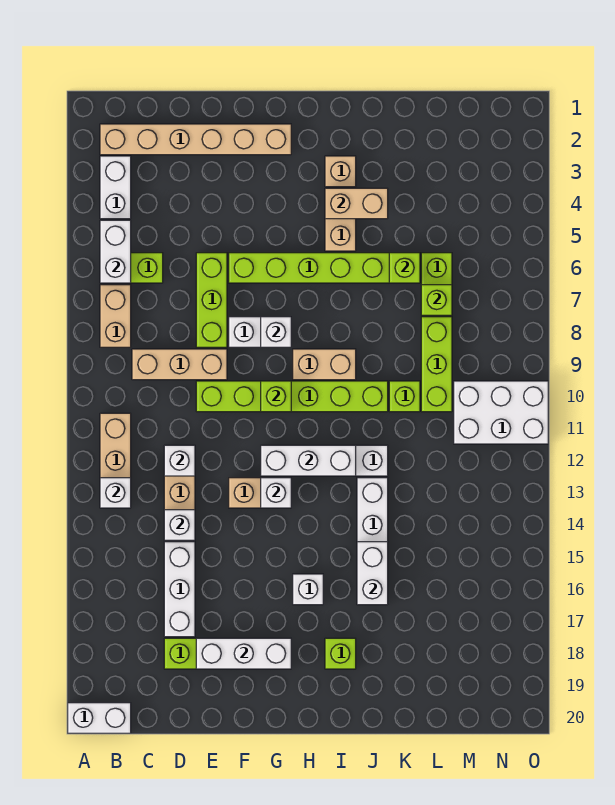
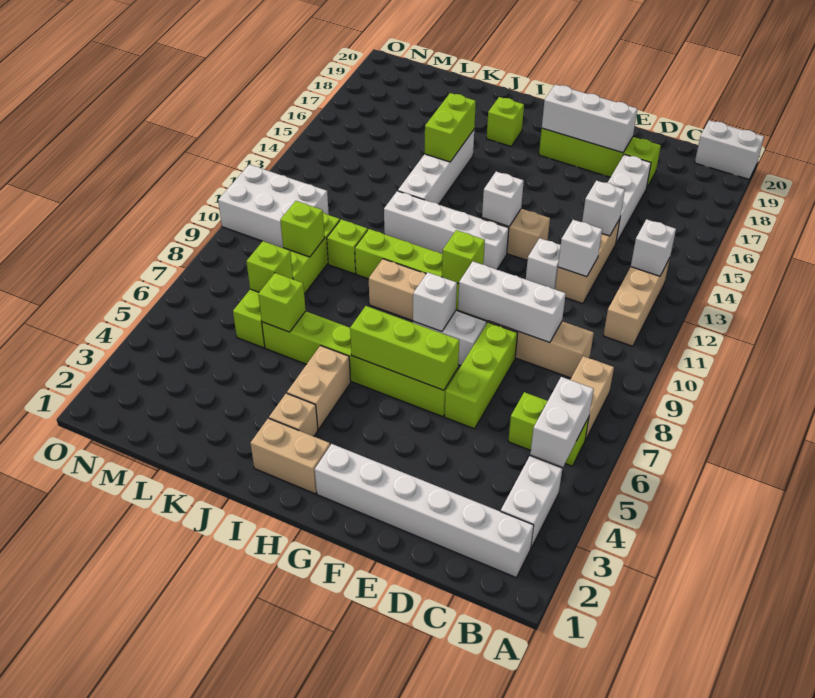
tan brick B2:G2 level 1 -> white brick B2:G2 level 1
none -> lime brick F6:H6 level 2
white brick G12:I12 level 2 -> white brick D9:F9 level 2
white brick H16 level 1 -> white brick E12 level 1
tan brick I4:J4 level 2 -> tan brick H2:I2 level 1
white brick J15:J16 level 2 -> lime brick J15:J16 level 2
none -> lime brick L9 level 2

